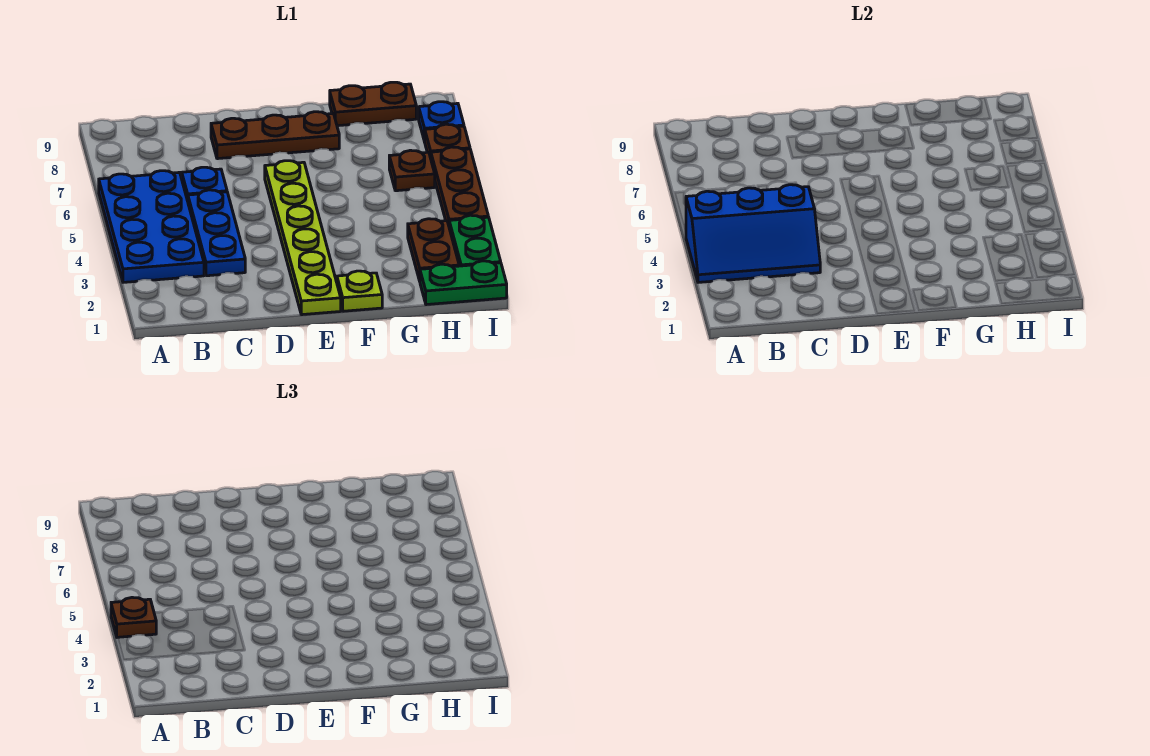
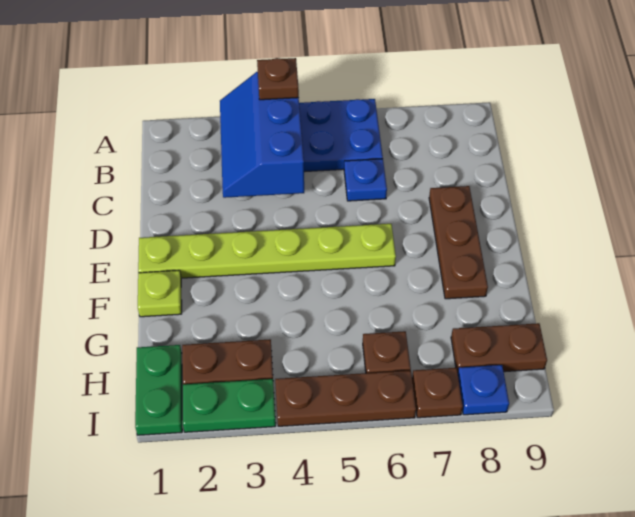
blue plate C3:C5 level 1 -> none
brown plate G9:H9 level 1 -> brown plate H8:H9 level 1

